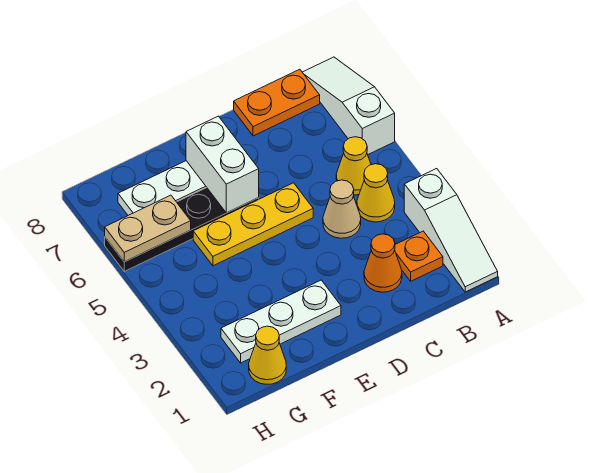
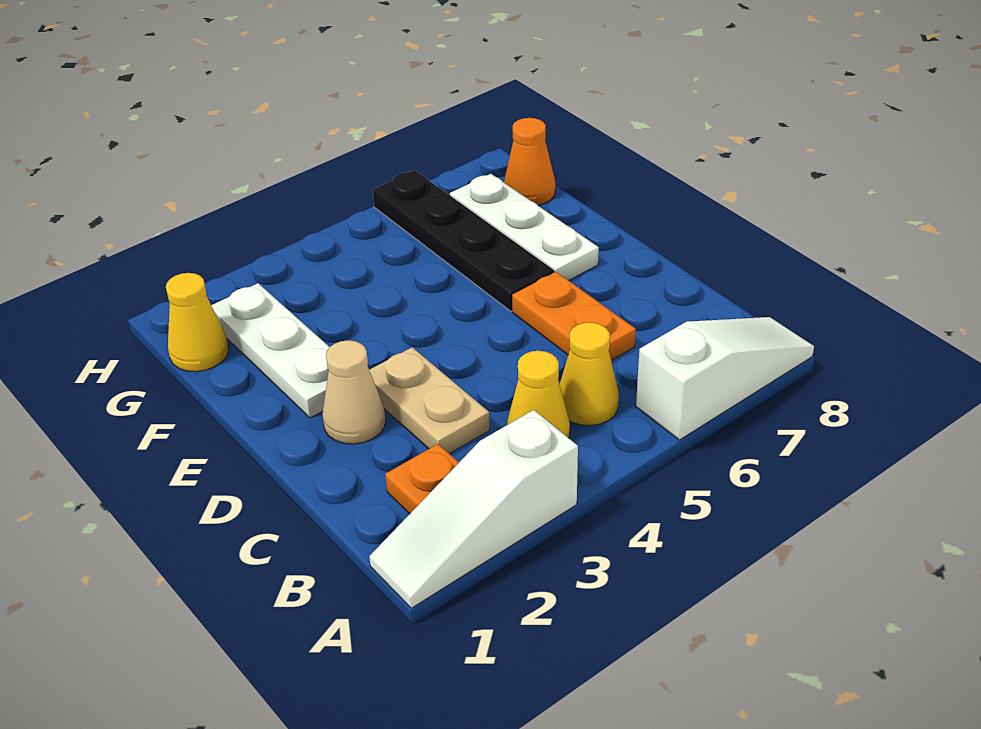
orange plate B8:C8 level 1 -> orange plate C6:D6 level 1
orange cone C2 level 1 -> orange cone G8 level 1
tan cone C4 level 1 -> tan cone D2 level 1
yellow plate D5:F5 level 1 -> none
white brick E6:E7 level 2 -> none
tan plate G6:H6 level 2 -> tan plate C3:D3 level 1

